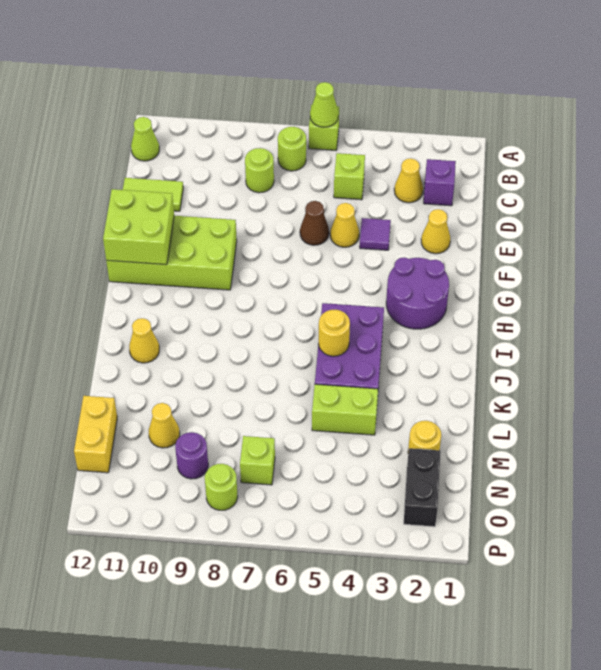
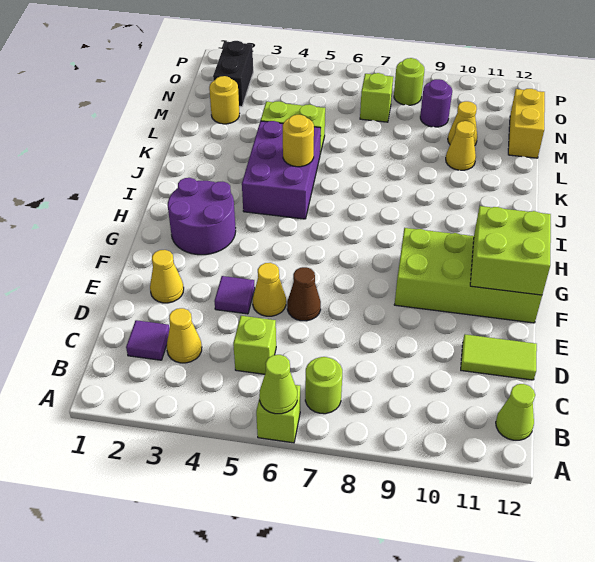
purple brick C2 level 1 -> purple tile C2 level 1
lime round brick C8 level 1 -> none
yellow cone J11 level 1 -> yellow cone L10 level 1

